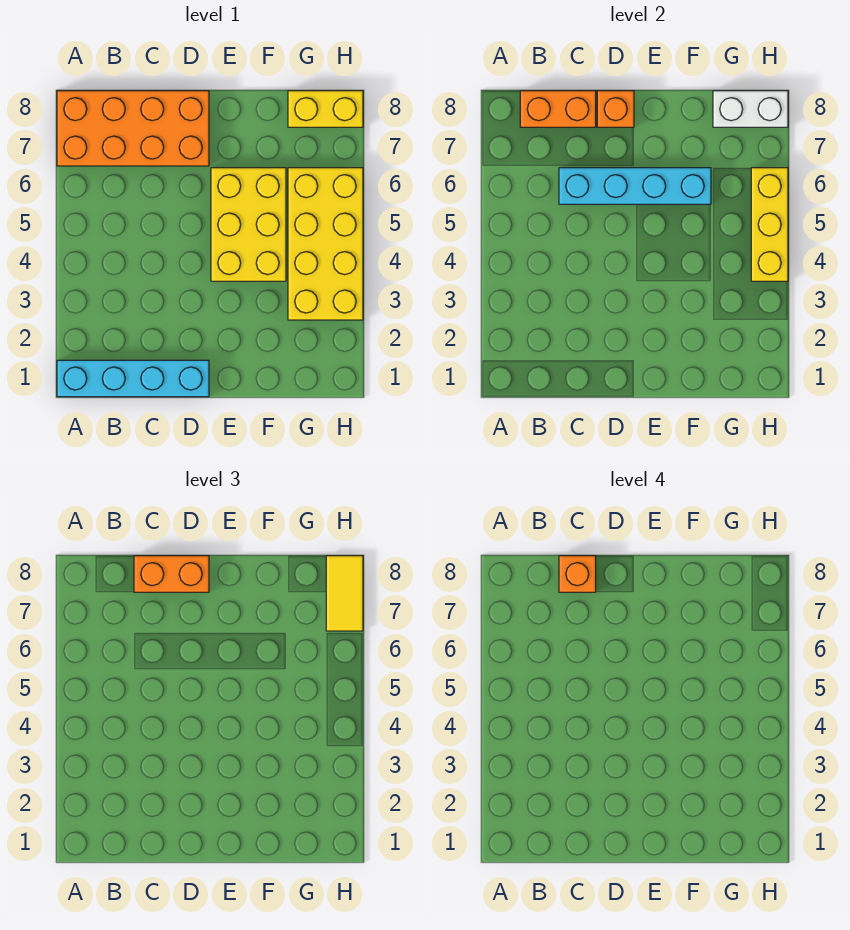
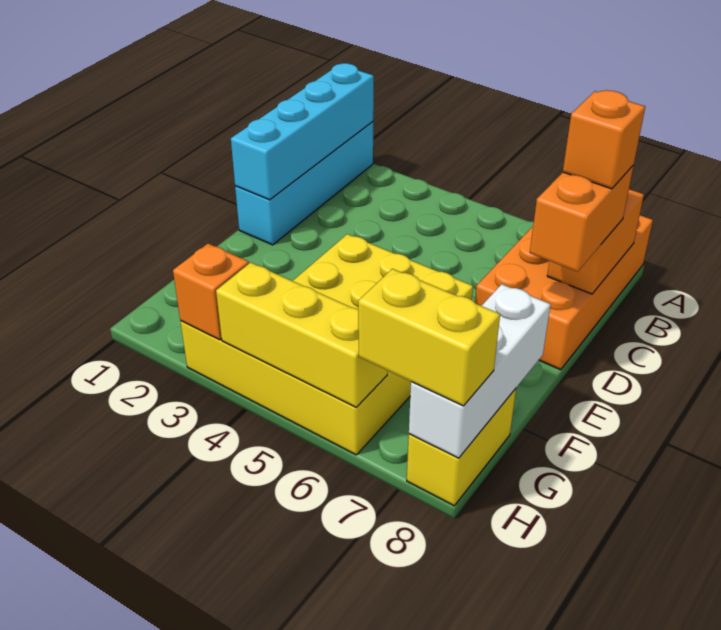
cyan brick C6:F6 level 2 -> cyan brick A1:D1 level 2
orange brick D8 level 2 -> orange brick H3 level 2
white brick G8:H8 level 2 -> white brick F8:H8 level 2
yellow tile H7:H8 level 3 -> yellow brick H7:H8 level 3

